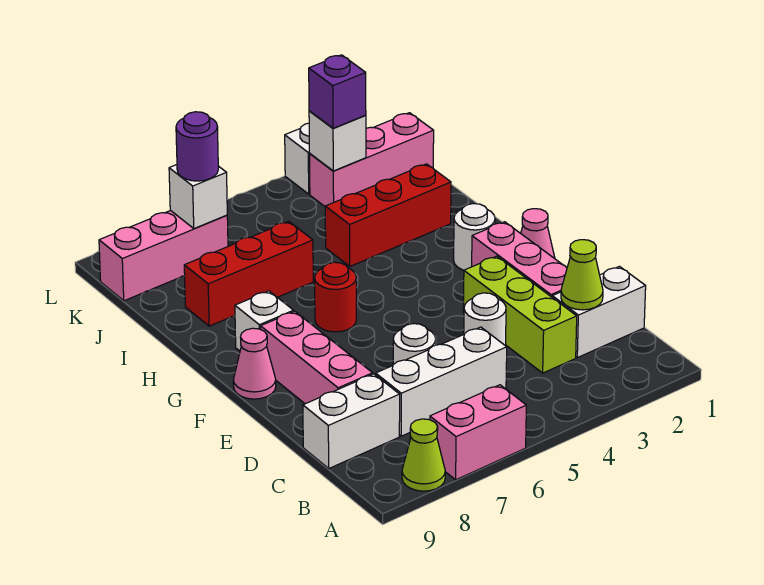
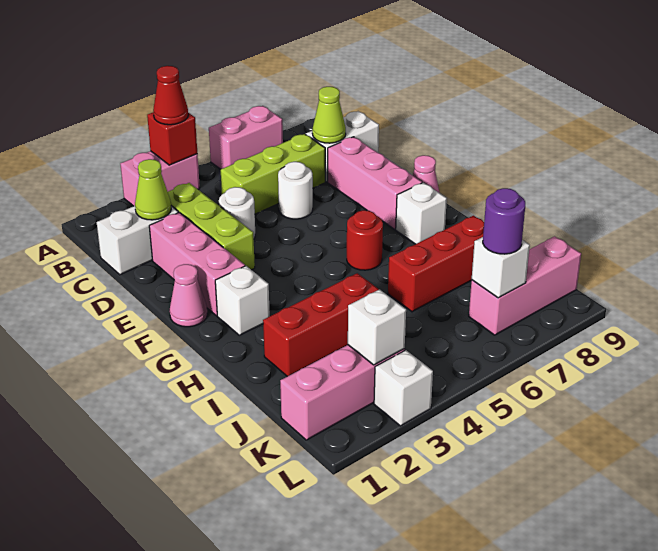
none -> pink brick A3:A4 level 1
none -> red brick A4 level 2
none -> red cone A4 level 3
lime cone A8 level 1 -> lime cone C8 level 2
white brick C5:C7 level 1 -> lime brick C5:C7 level 1
white round brick G2 level 1 -> white brick G2 level 1
purple brick K3 level 3 -> none

